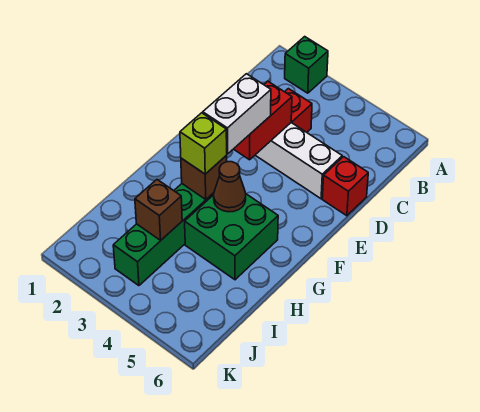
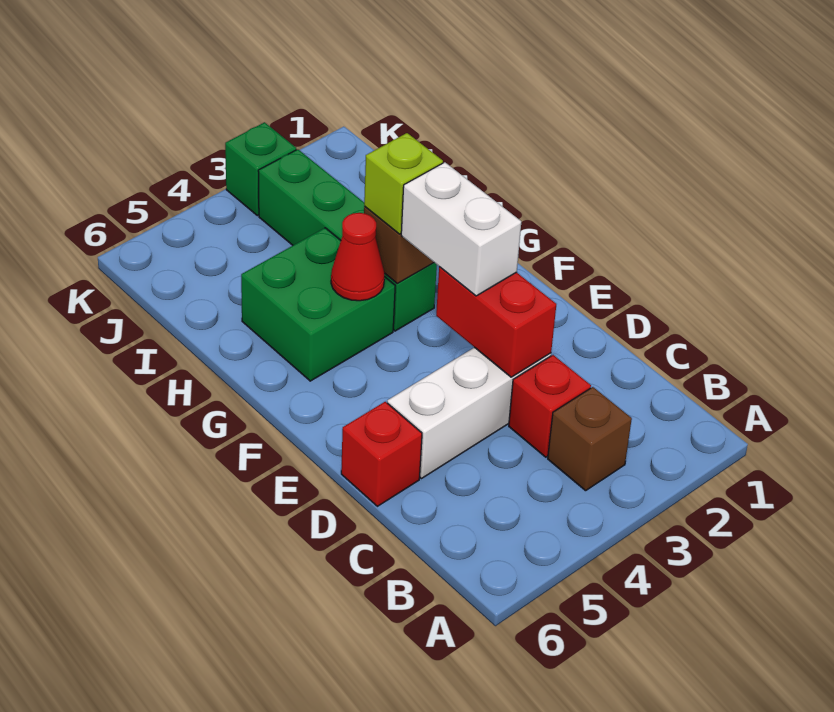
green brick A2 level 1 -> green brick K3 level 1
brown cone G4 level 2 -> red cone G4 level 2
brown brick I3 level 2 -> brown brick B3 level 1

